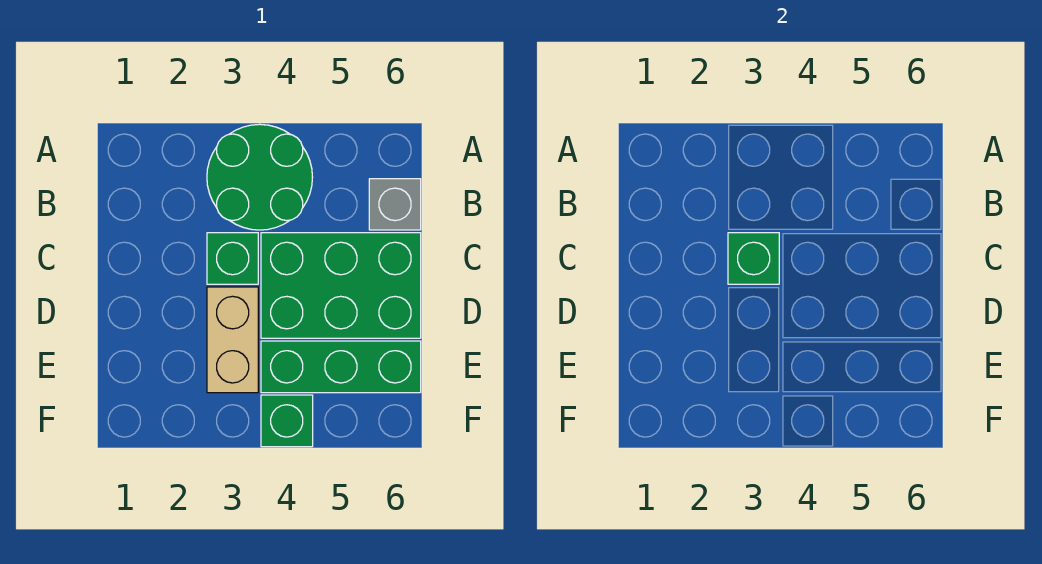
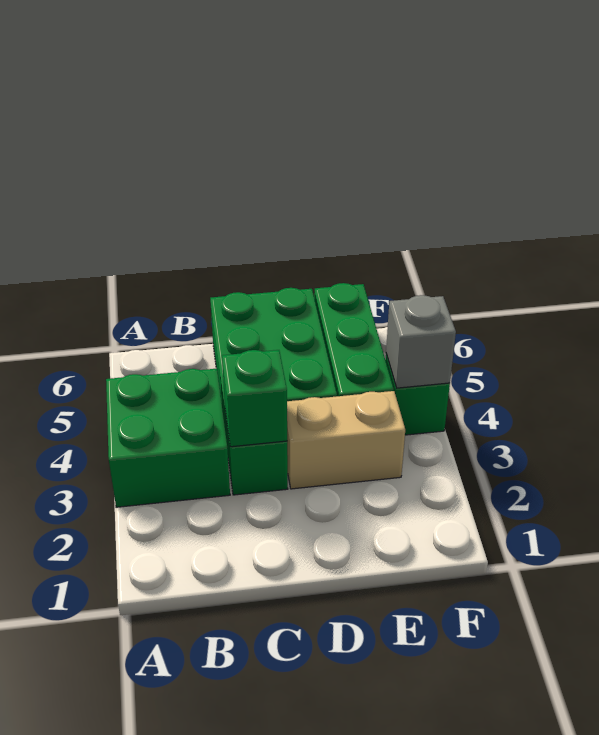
green round brick A3:B4 level 1 -> green brick A3:B4 level 1
grey brick B6 level 1 -> grey brick F4 level 2

